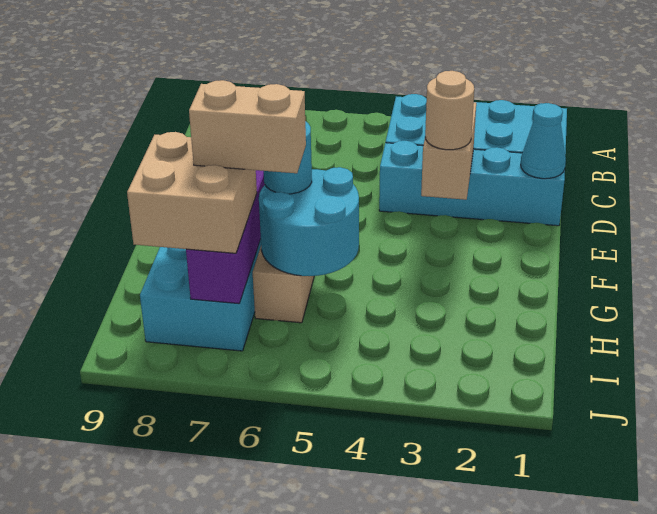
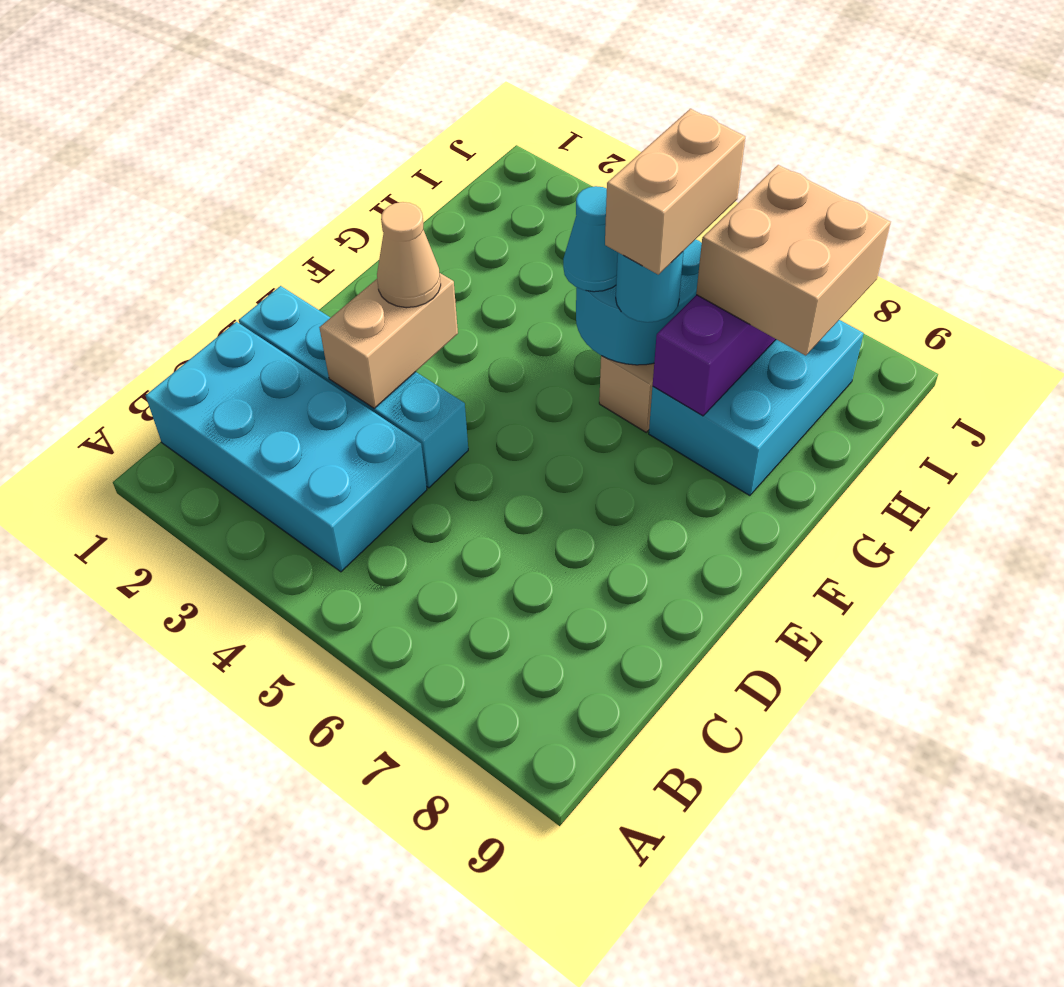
cyan cone D1 level 2 -> cyan cone G5 level 3
tan round brick E3 level 3 -> tan cone E3 level 3
tan brick H6:H7 level 4 -> tan brick G6:H6 level 4

